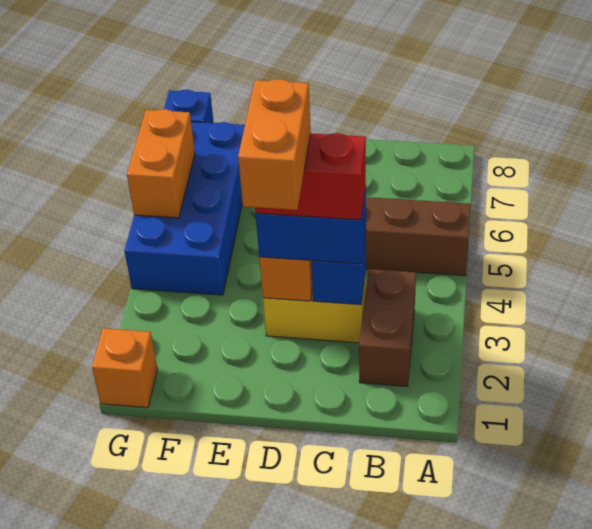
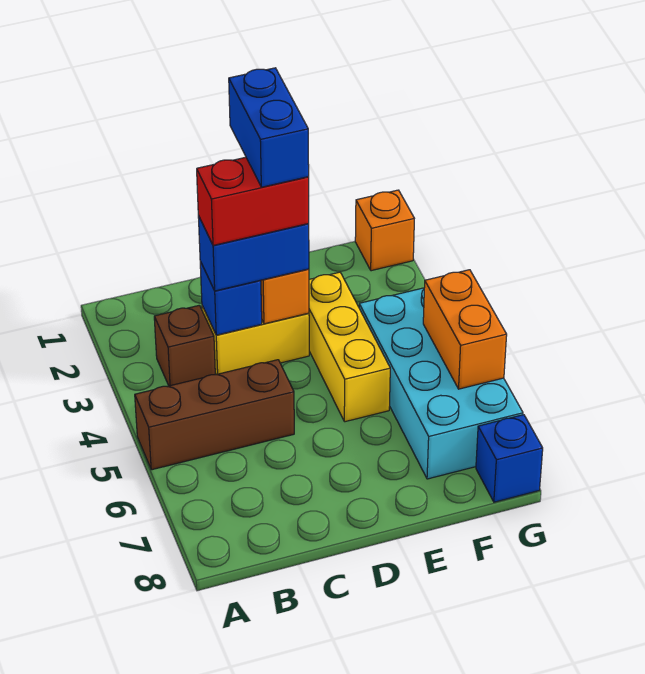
brown brick B2:B3 level 1 -> brown brick B3 level 1
orange brick D2:D3 level 5 -> blue brick D2:D3 level 5
none -> yellow brick E3:E5 level 1
blue brick F4:G7 level 1 -> cyan brick F4:G7 level 1

